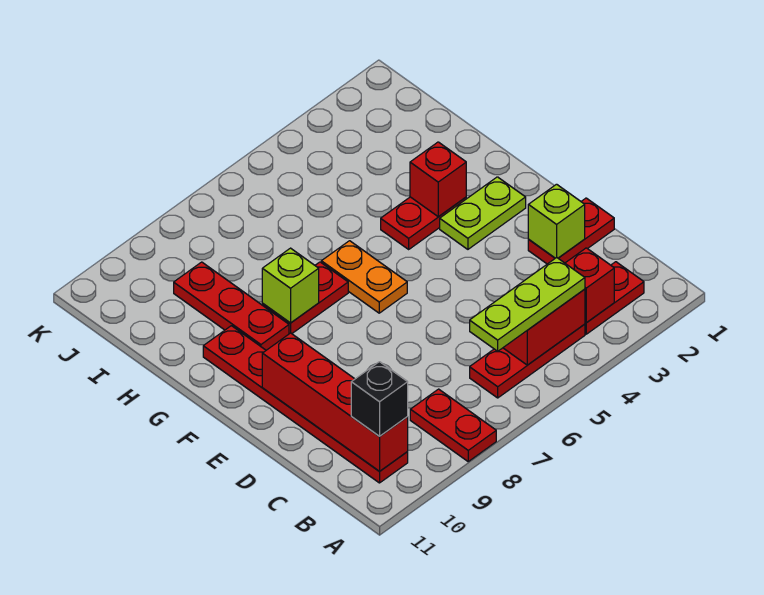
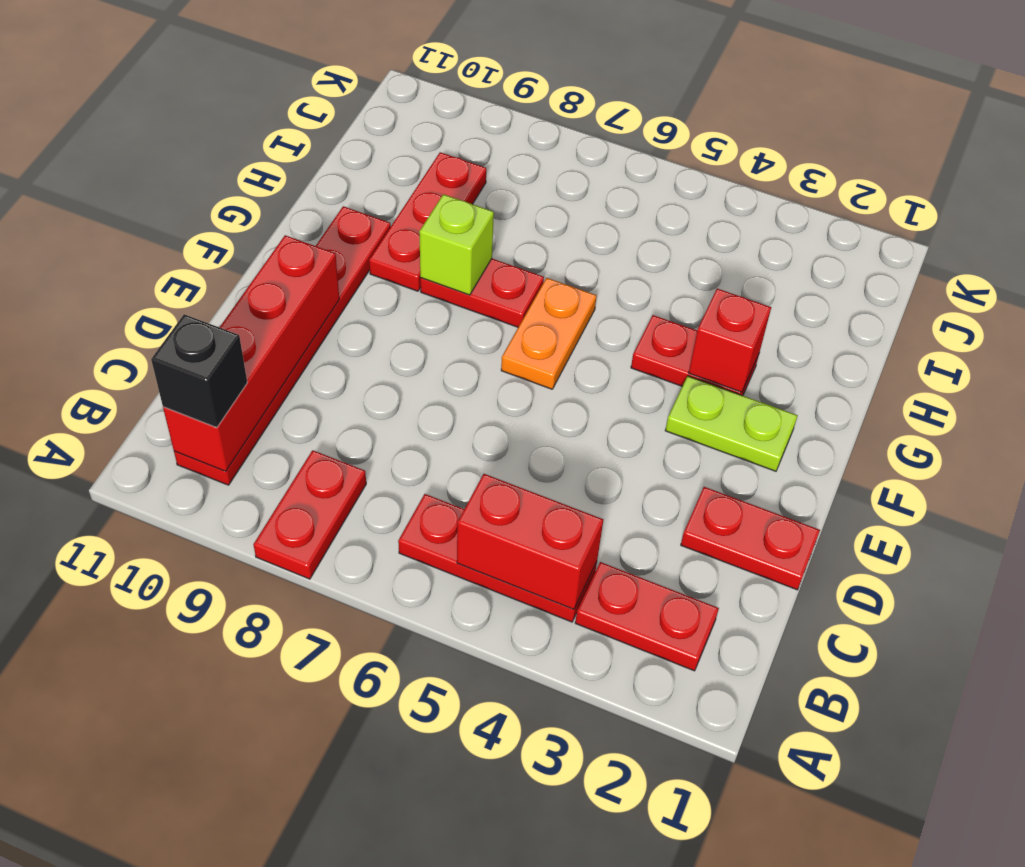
red brick B3 level 2 -> none
lime plate B4:B6 level 3 -> none
lime brick D2 level 2 -> none

